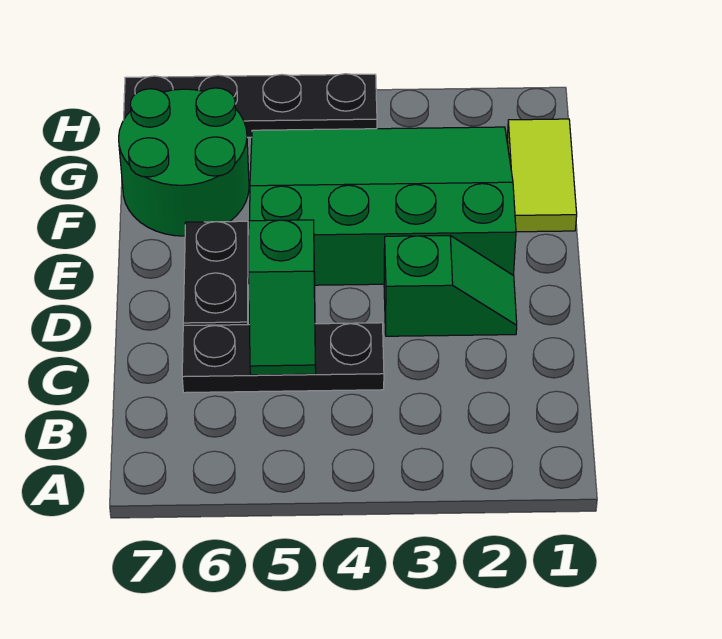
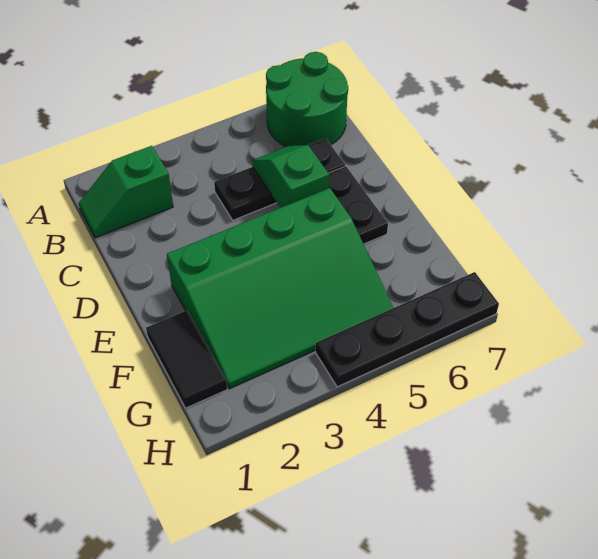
green slope D2:D3 level 1 top 3 -> green slope B1:B2 level 1 top 2
lime tile F1:G1 level 1 -> black tile F1:G1 level 1
green round brick F6:G7 level 1 -> green round brick A6:B7 level 1

